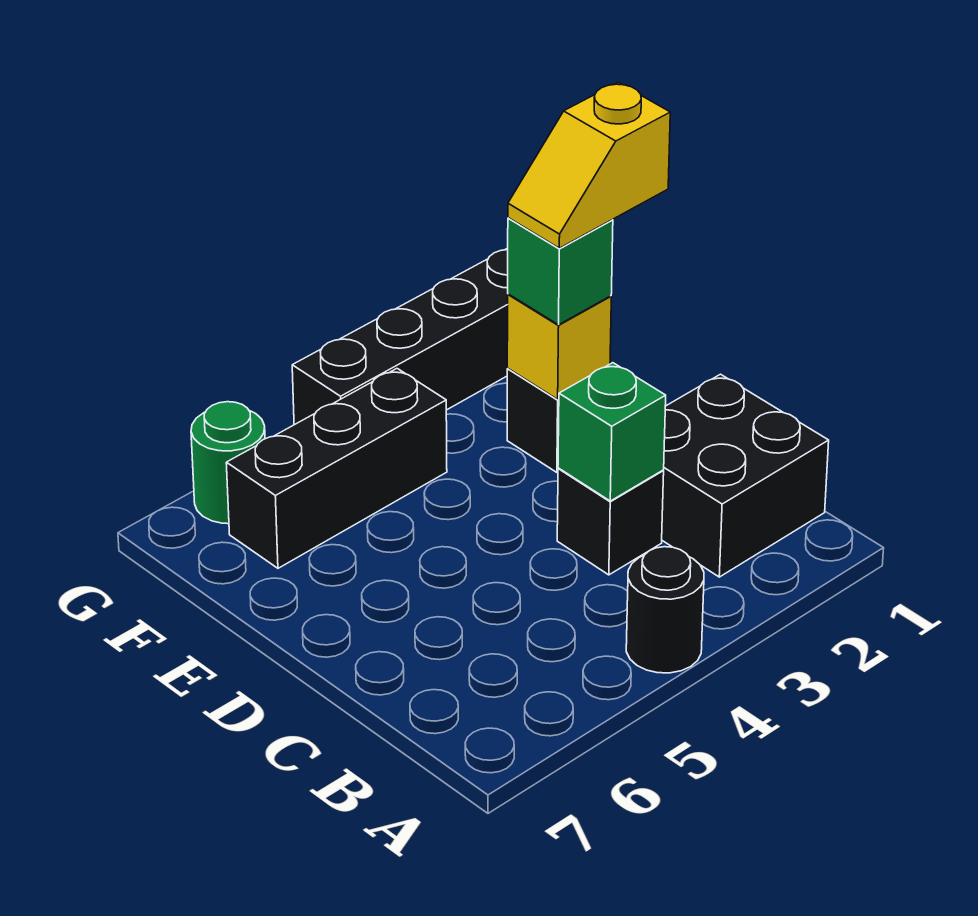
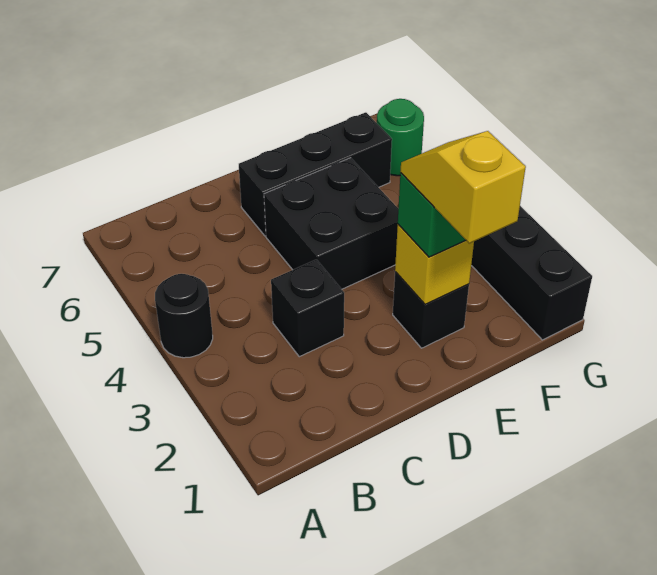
black brick B1:C2 level 1 -> black brick D4:E5 level 1
green brick C3 level 2 -> none
black brick F4:F6 level 1 -> black brick D6:F6 level 1

